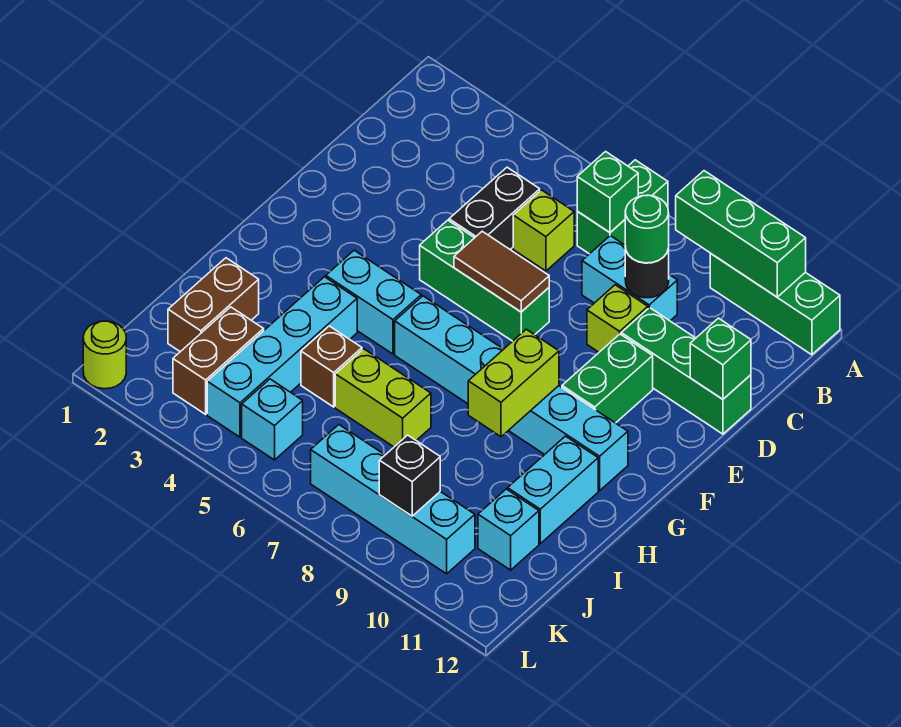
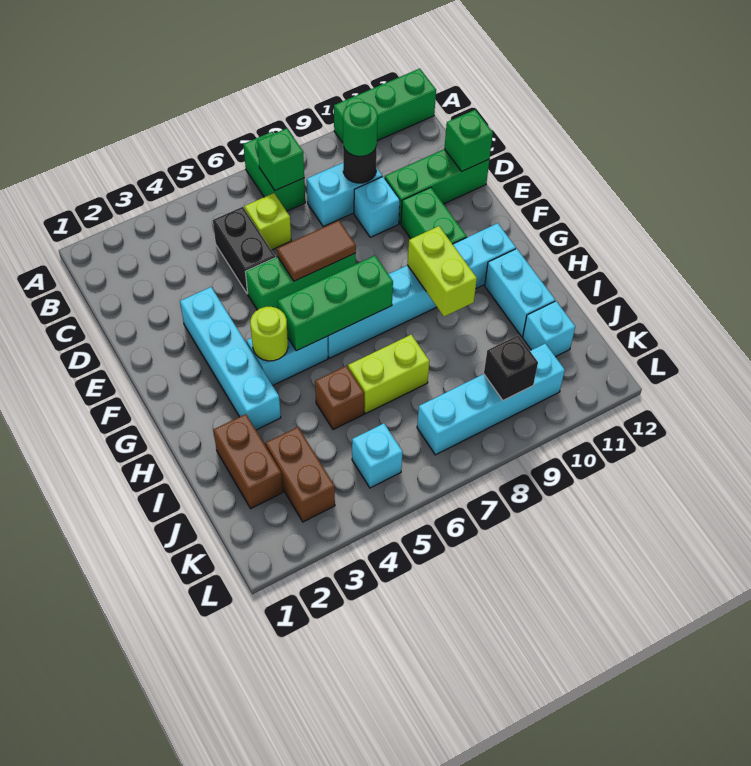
green brick A9:A11 level 2 -> green brick G5:G7 level 2
lime brick D9 level 1 -> cyan brick D9 level 1
cyan brick H4:K4 level 1 -> cyan brick E3:H3 level 1
lime round brick L1 level 1 -> lime round brick G4 level 2

